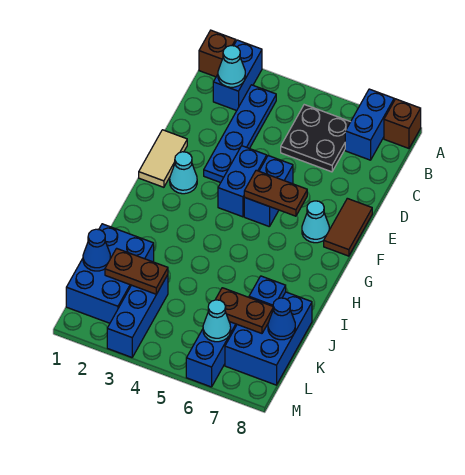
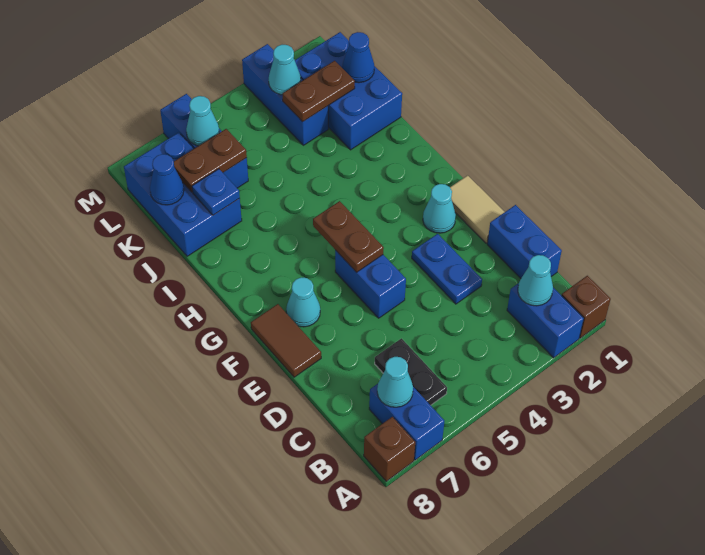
blue plate B3:E3 level 1 -> blue plate D3:E3 level 1
black plate B5:C6 level 1 -> black plate B6:C6 level 1
none -> cyan cone B7 level 2
blue brick E4:F4 level 1 -> blue brick C1:D1 level 1
brown plate F5:F6 level 2 -> brown plate F5:G5 level 2
none -> cyan cone L3 level 2

